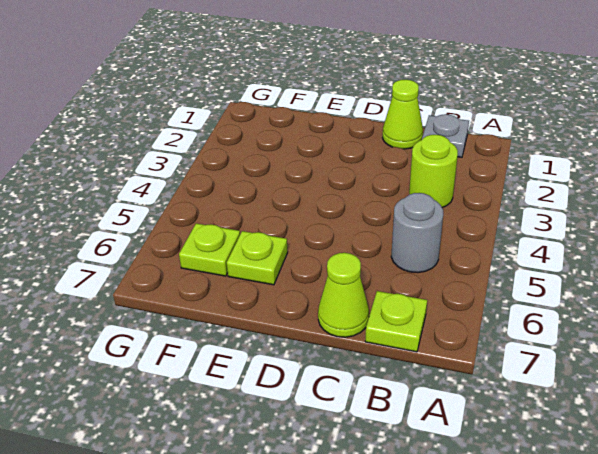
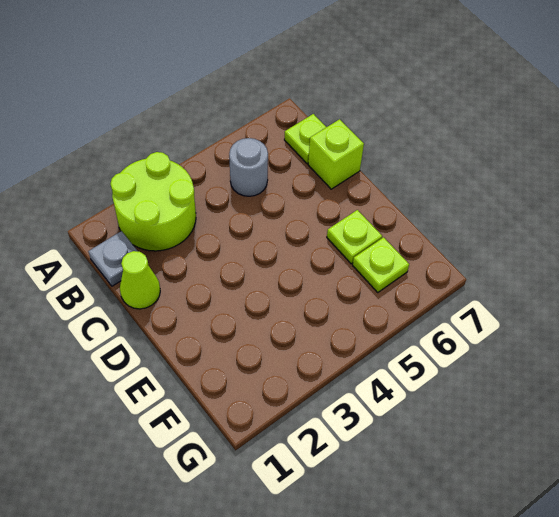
lime round brick B3 level 1 -> lime round brick A2:B3 level 1
lime cone C7 level 1 -> lime brick C7 level 1

